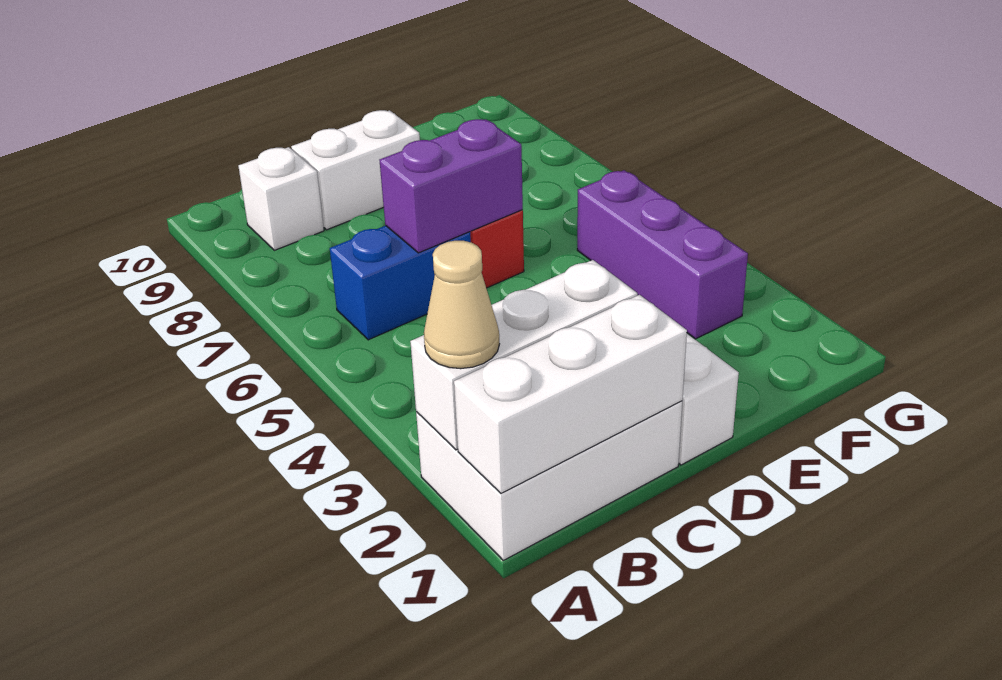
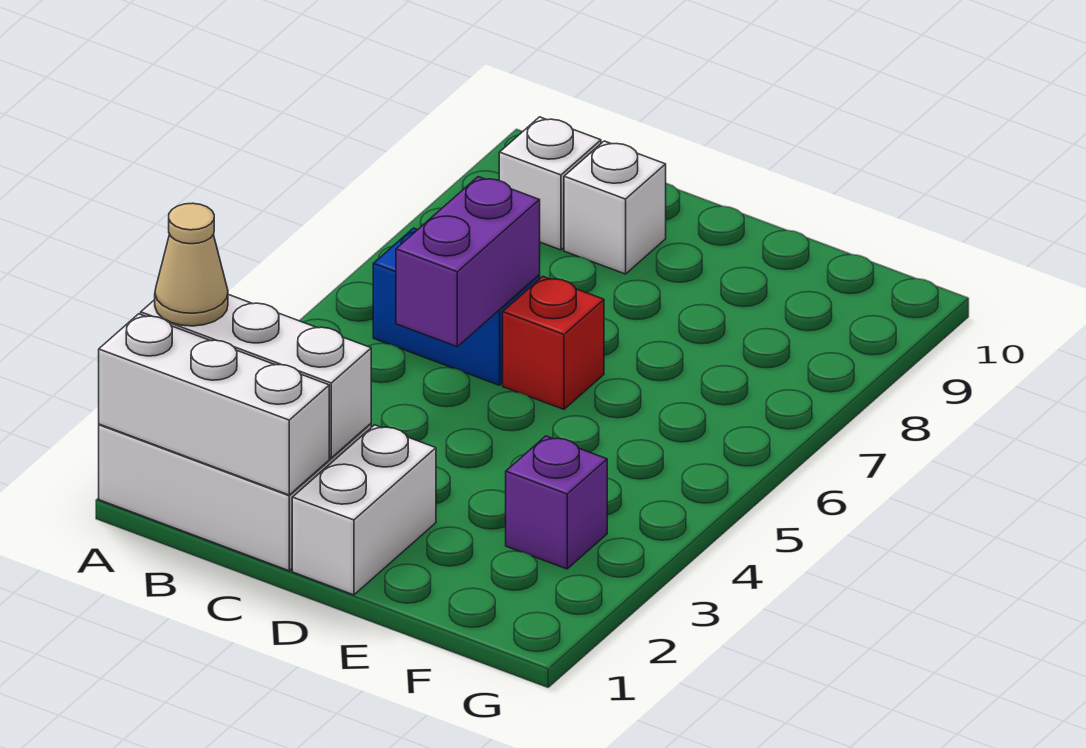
purple brick C6:D6 level 2 -> purple brick C5:C6 level 2
white brick C9:D9 level 1 -> white brick C9 level 1
purple brick F3:F5 level 1 -> purple brick F3 level 1

